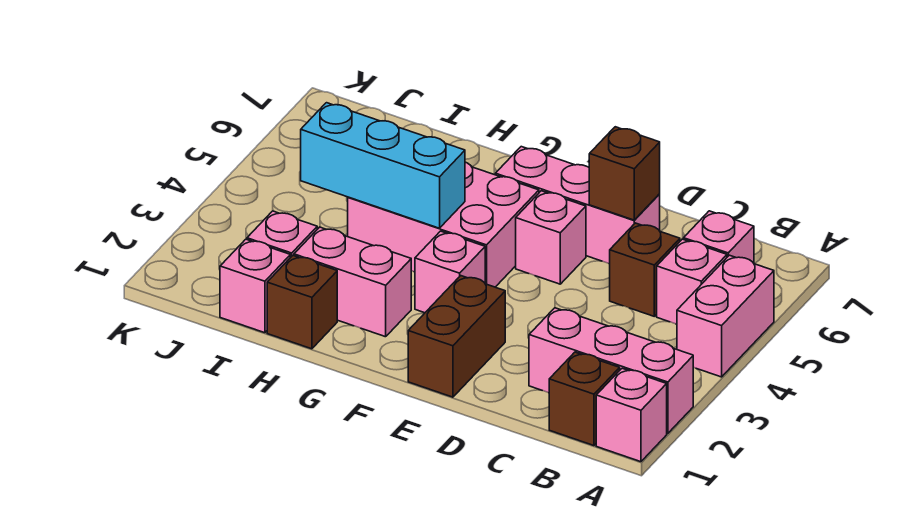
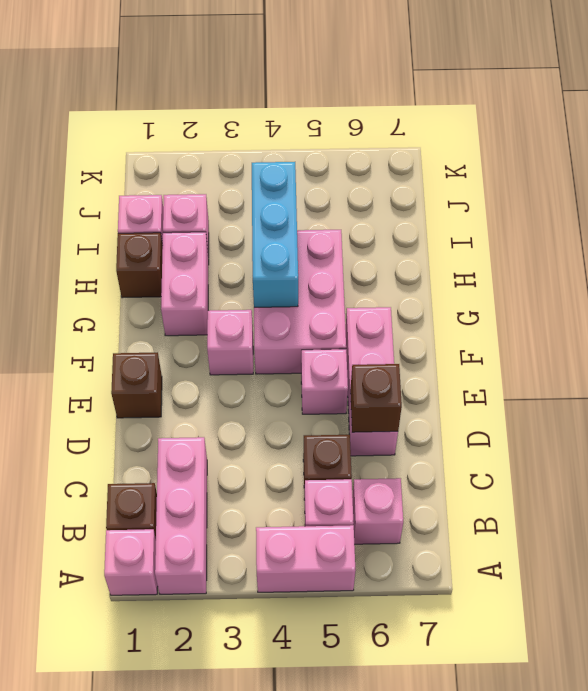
brown brick E1:E2 level 1 -> brown brick E1 level 1

